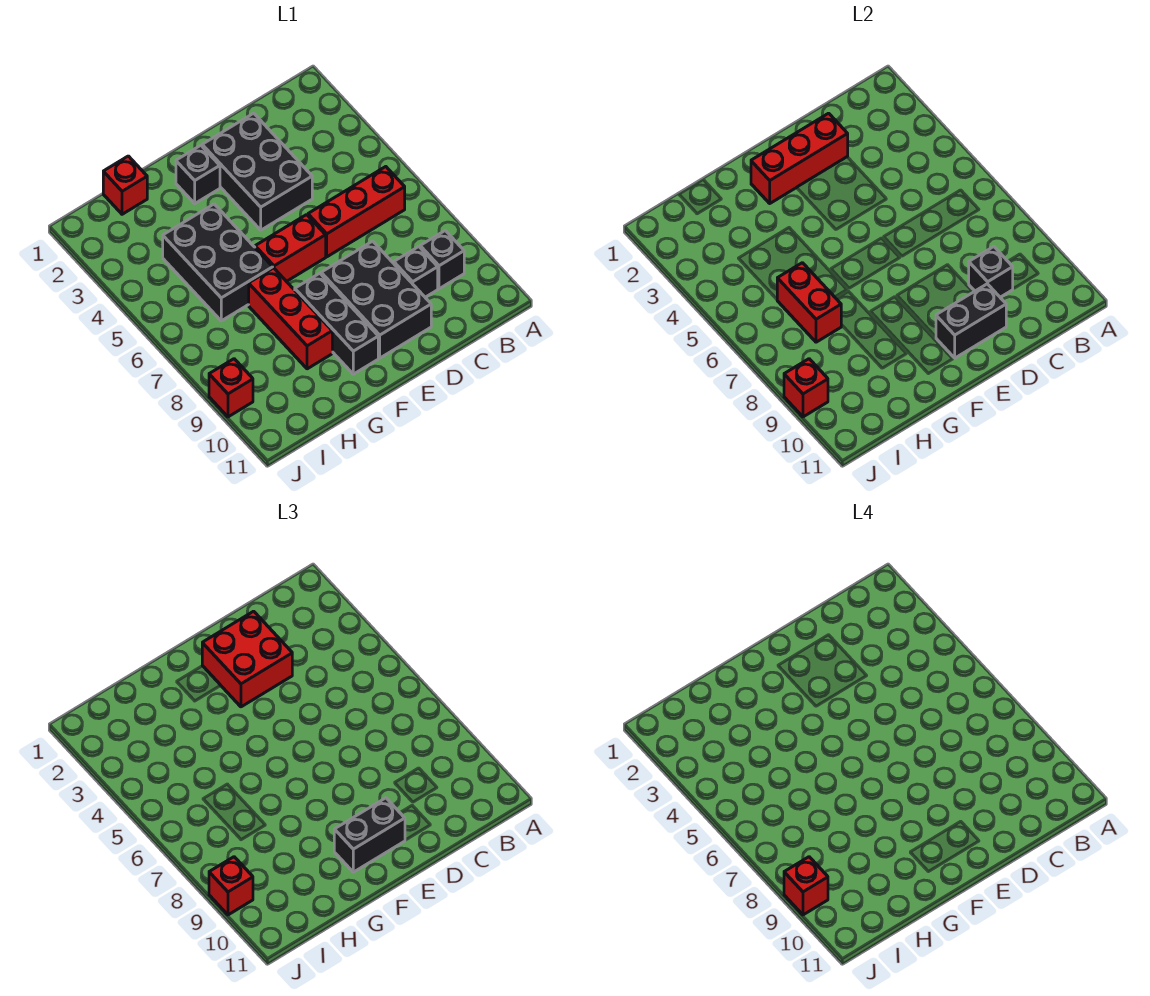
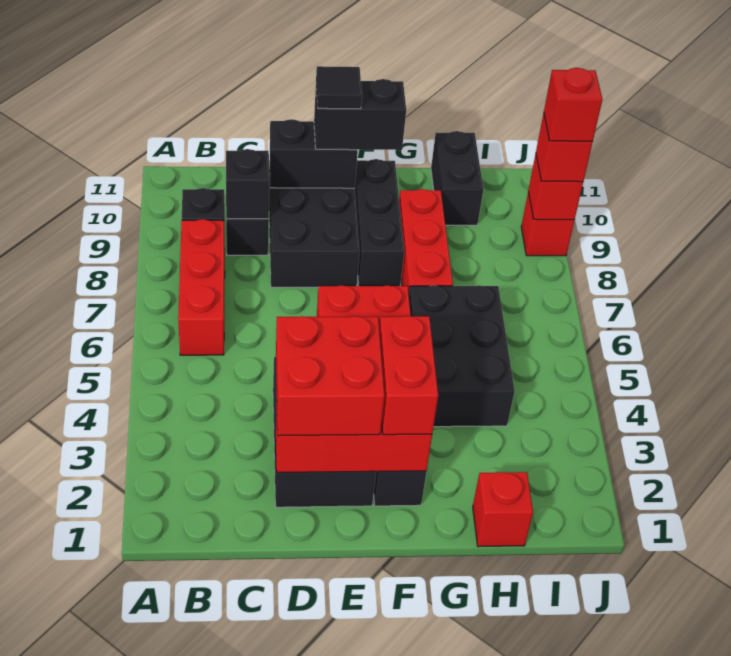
red brick B6:D6 level 1 -> red brick B6:B8 level 1
none -> black tile E10 level 4
red brick H6:H7 level 2 -> red brick F2:F3 level 3
none -> black brick H10:H11 level 1

